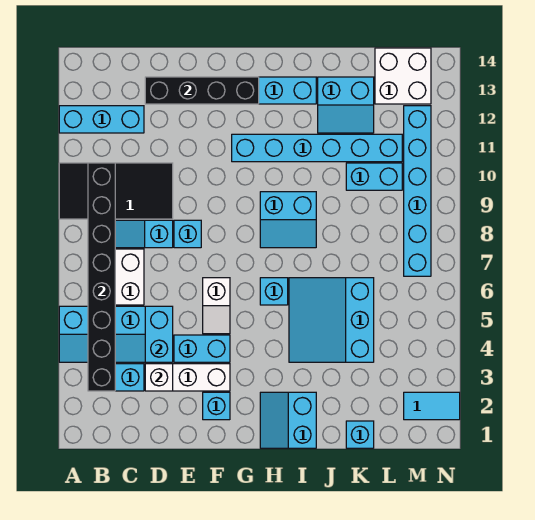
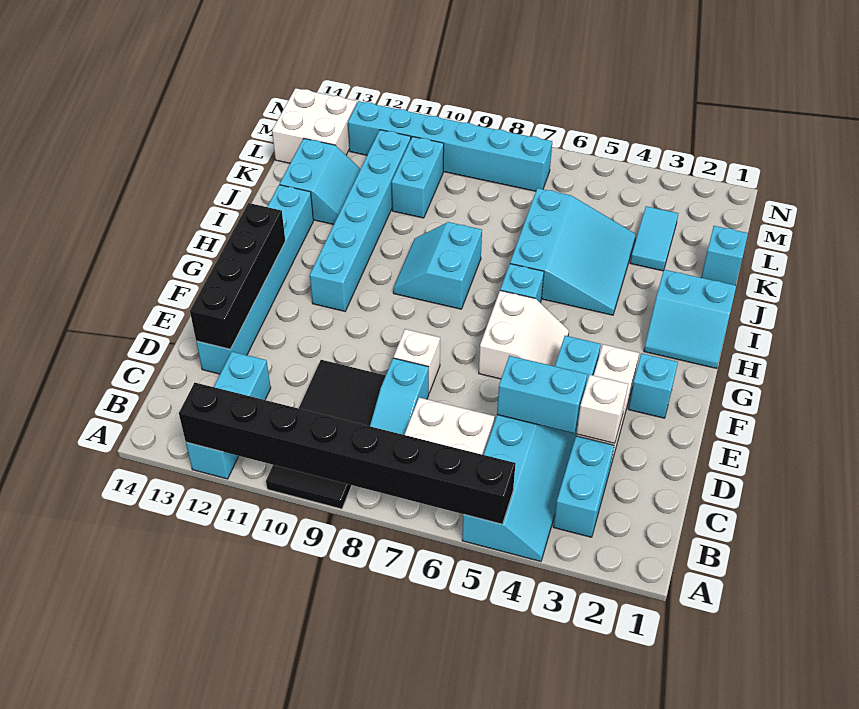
black brick B3:B10 level 2 -> black brick A5:A12 level 2
cyan brick E8 level 1 -> white brick E8 level 1
white slope F5:F6 level 1 top 6 -> white slope F5:G6 level 1 top 6
cyan slope H8:I9 level 1 top 9 -> cyan slope H8:I9 level 1 top 8
cyan slope I4:K6 level 1 top K -> cyan slope I4:K6 level 1 top 6
cyan tile M2:N2 level 1 -> cyan tile K3:L3 level 1

